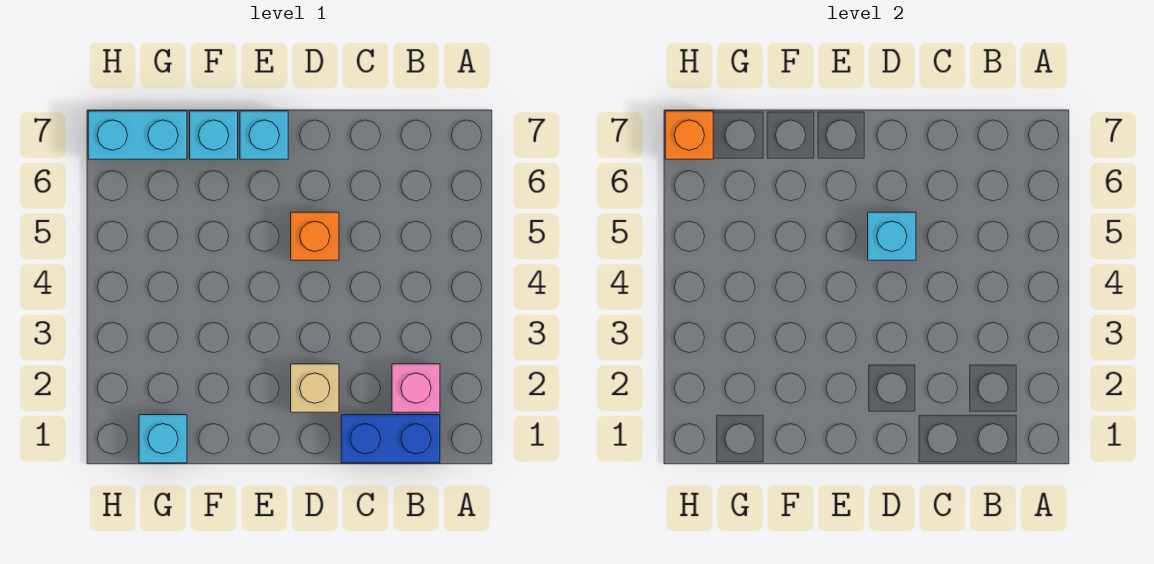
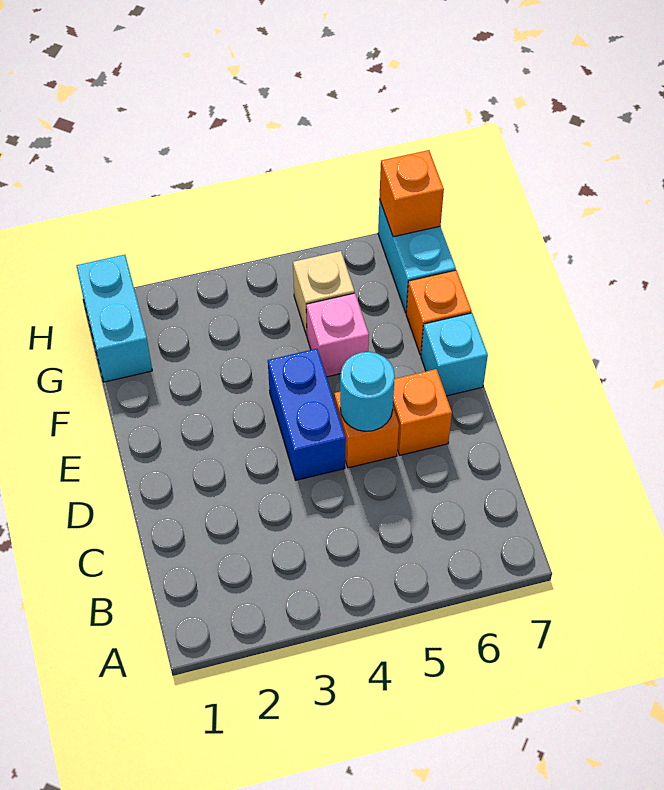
blue brick B1:C1 level 1 -> blue brick D4:E4 level 1
pink brick B2 level 1 -> pink brick F5 level 1
tan brick D2 level 1 -> tan brick G5 level 1
cyan brick D5 level 2 -> cyan round brick D5 level 2
none -> orange brick D6 level 1
cyan brick F7 level 1 -> orange brick F7 level 1
cyan brick G1 level 1 -> cyan brick G1:H1 level 1

